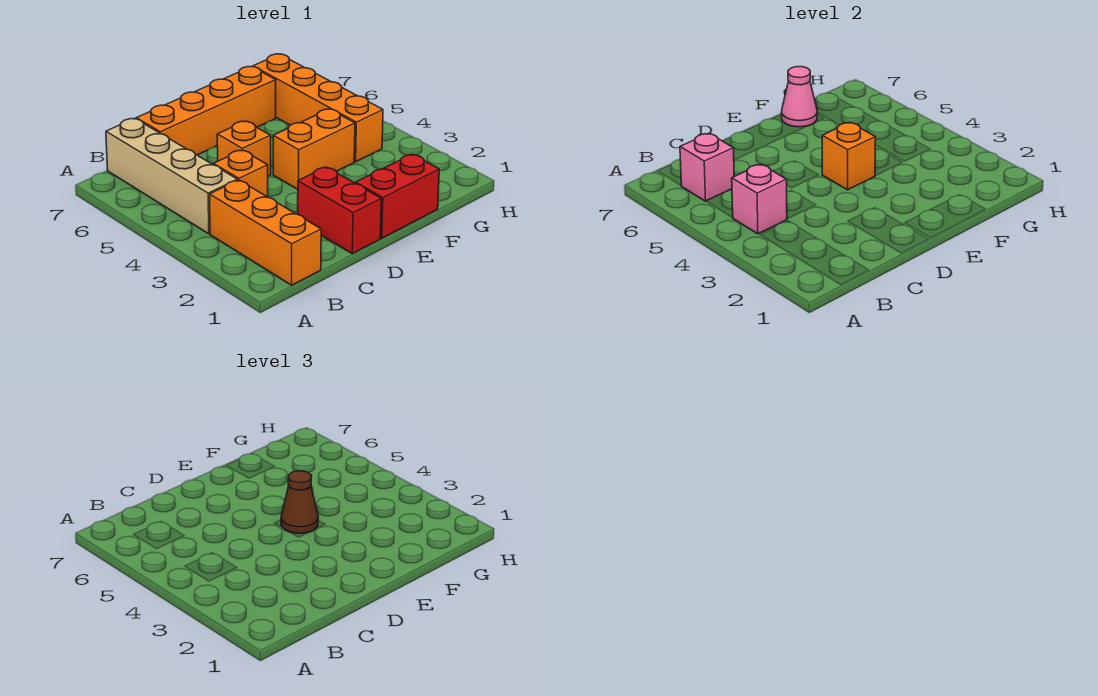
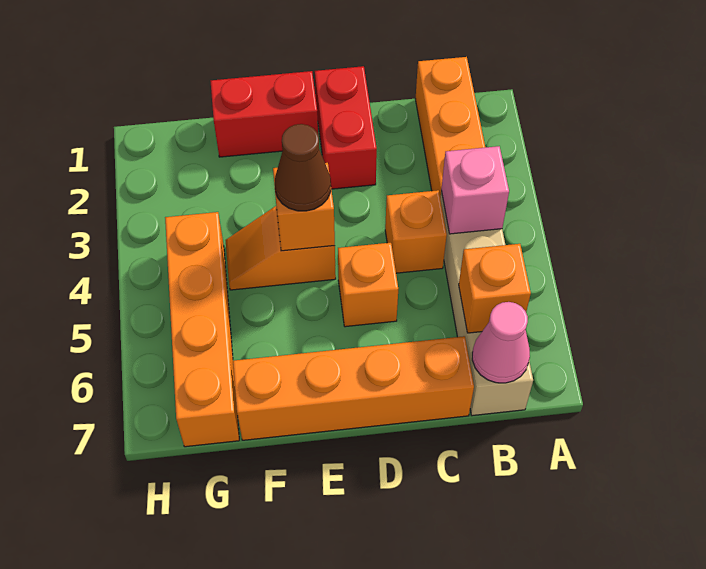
pink brick B6 level 2 -> orange brick B6 level 2
orange brick E4:F4 level 1 -> orange slope E4:F4 level 1 top E
pink cone F7 level 2 -> pink cone B7 level 2

